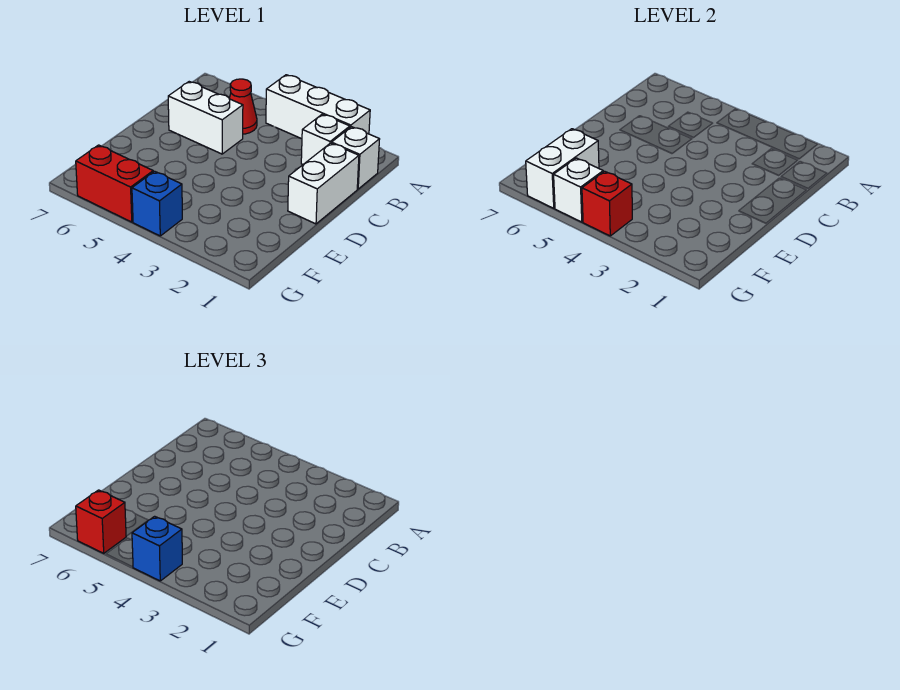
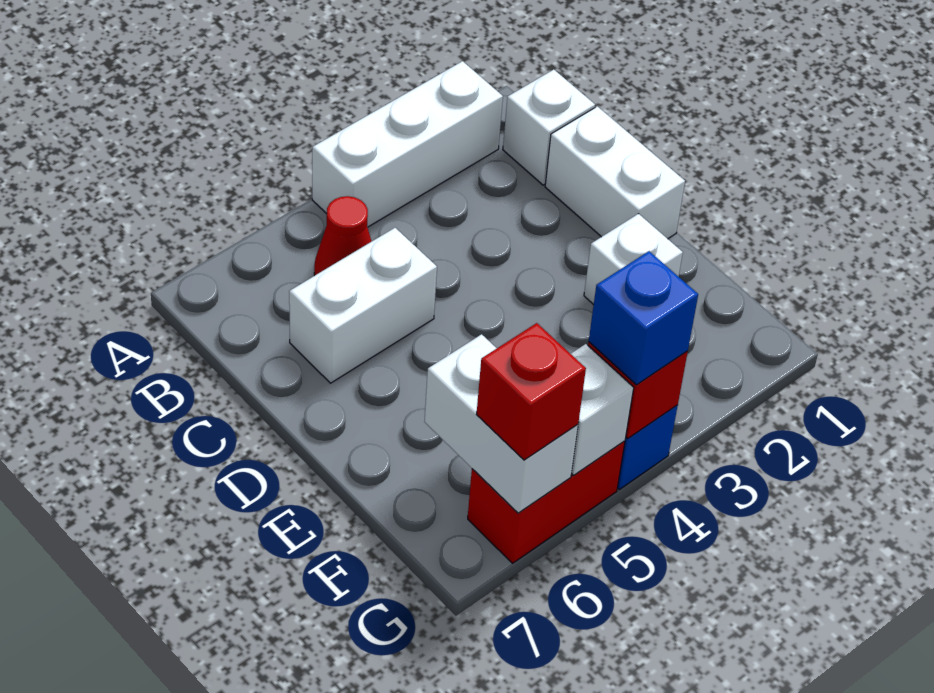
white brick B2 level 1 -> white brick E2 level 1

